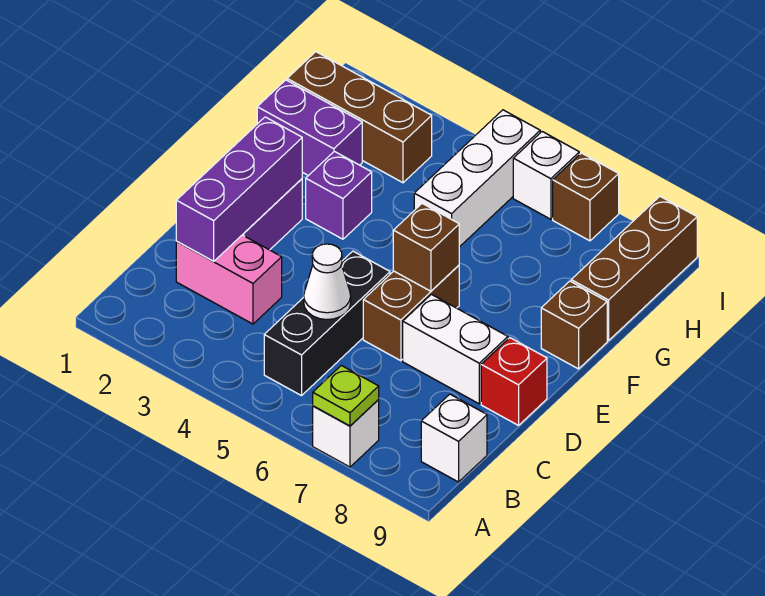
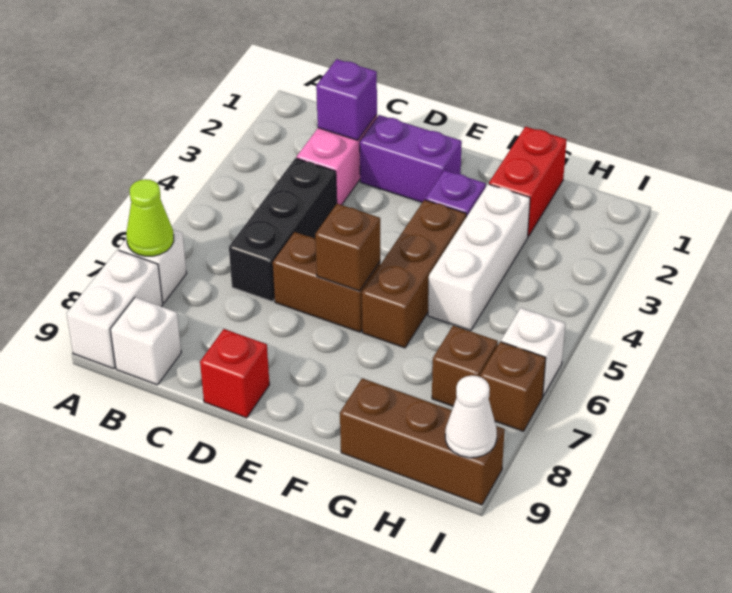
lime plate A7 level 2 -> lime cone A7 level 2
black brick B5:D5 level 1 -> black brick C4:C6 level 1
purple brick C2:E2 level 2 -> purple brick C2 level 2
white cone C5 level 2 -> white cone I9 level 2
white brick D7:D8 level 1 -> white brick A8:A9 level 1
brown brick F9 level 1 -> brown brick H7 level 1
purple brick G1:G2 level 1 -> red brick G1:G2 level 1
white brick G5:I5 level 1 -> white brick G3:G5 level 1
brown brick H1:H3 level 1 -> brown brick F4:F6 level 1

